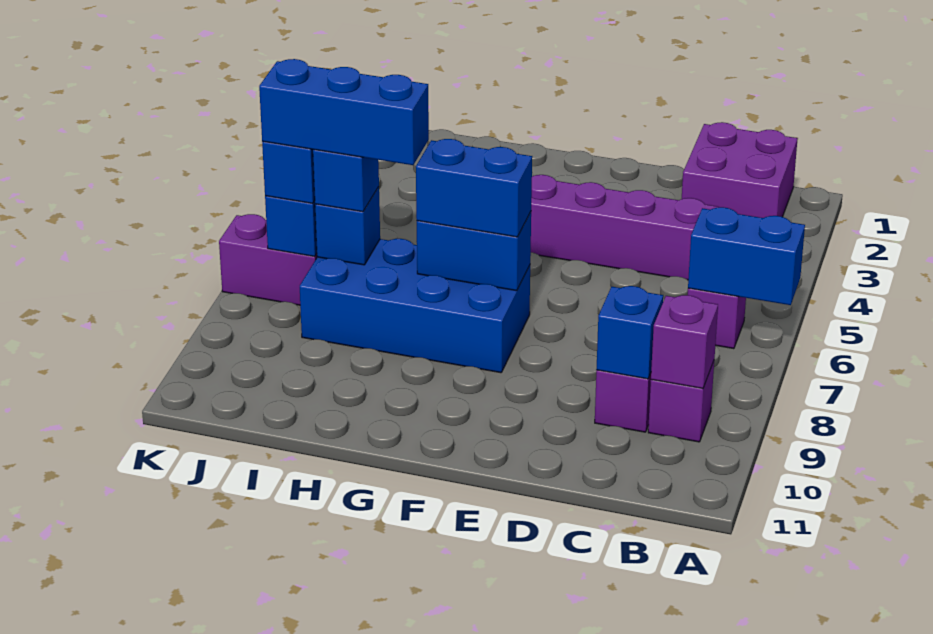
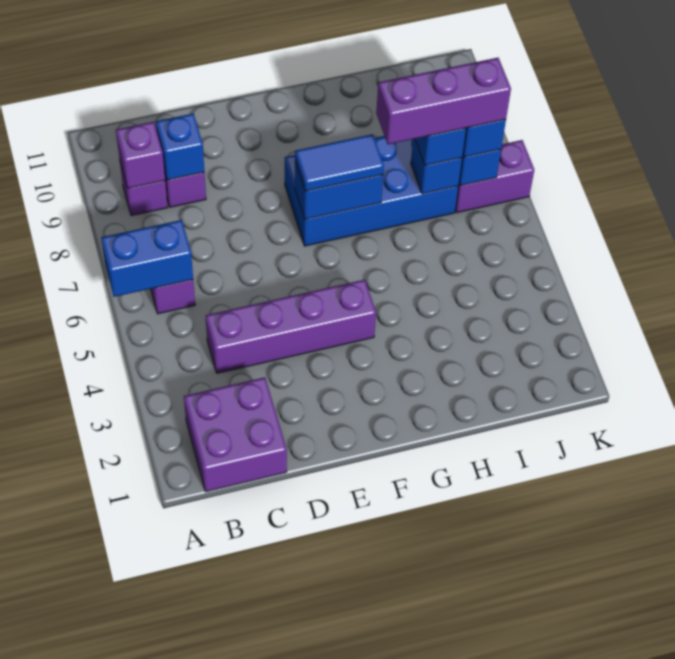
blue brick F7:G7 level 3 -> blue tile F7:G7 level 3
blue brick H7:J7 level 4 -> purple brick H7:J7 level 4

